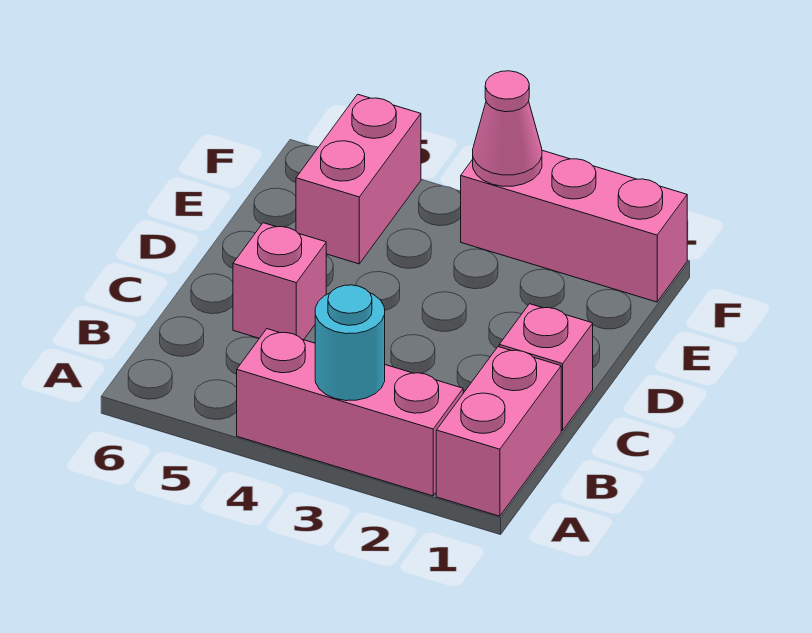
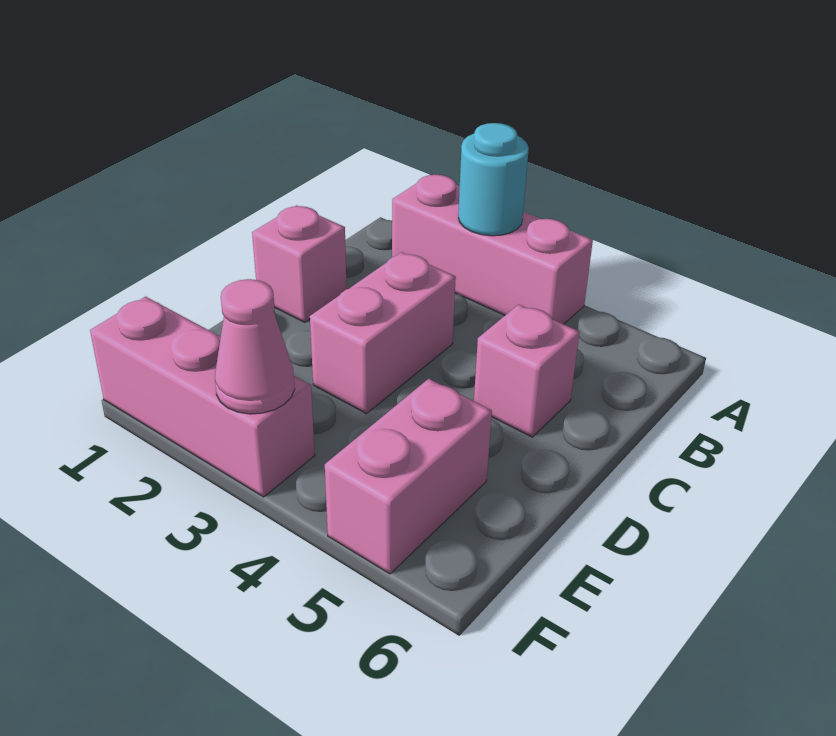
pink brick A1:B1 level 1 -> pink brick C3:D3 level 1

